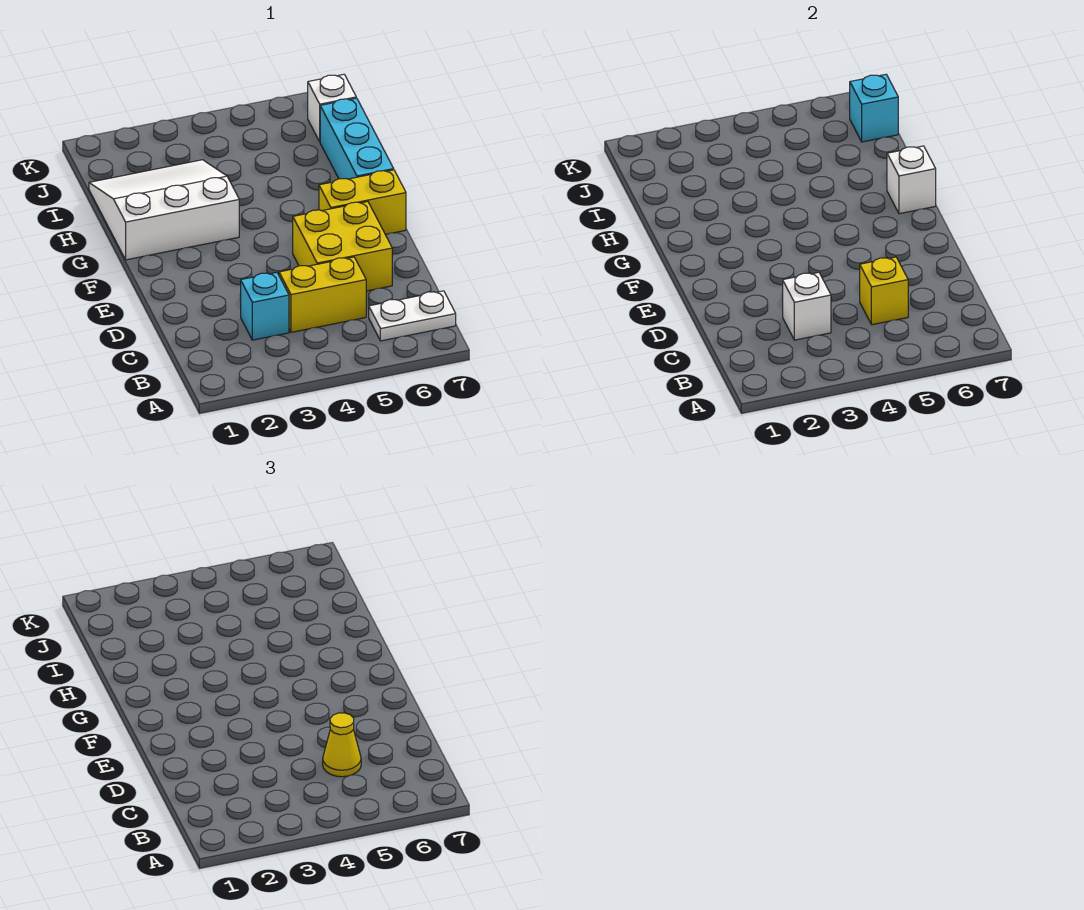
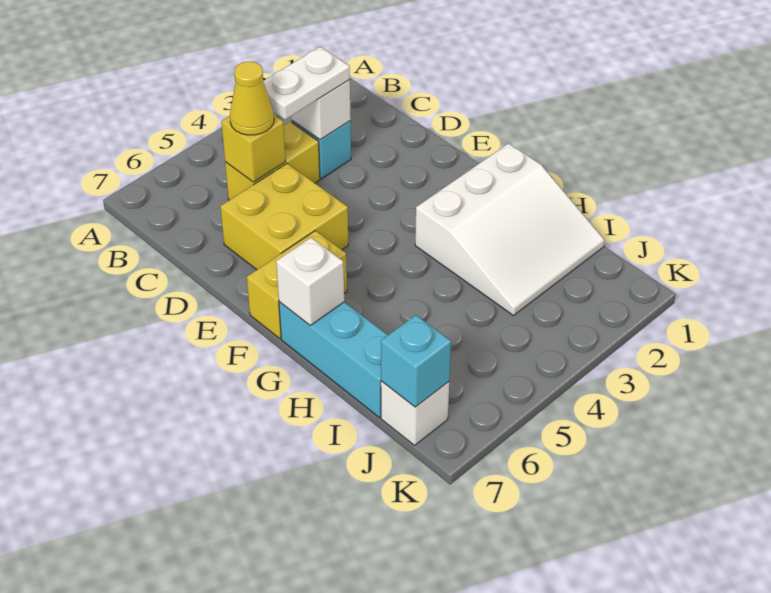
white plate B6:B7 level 1 -> white plate C3:C4 level 3

